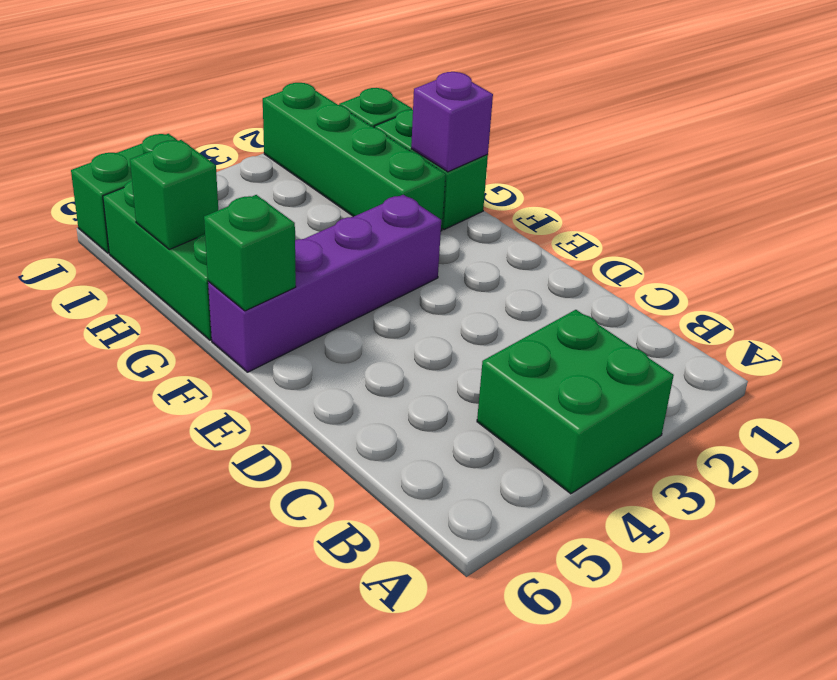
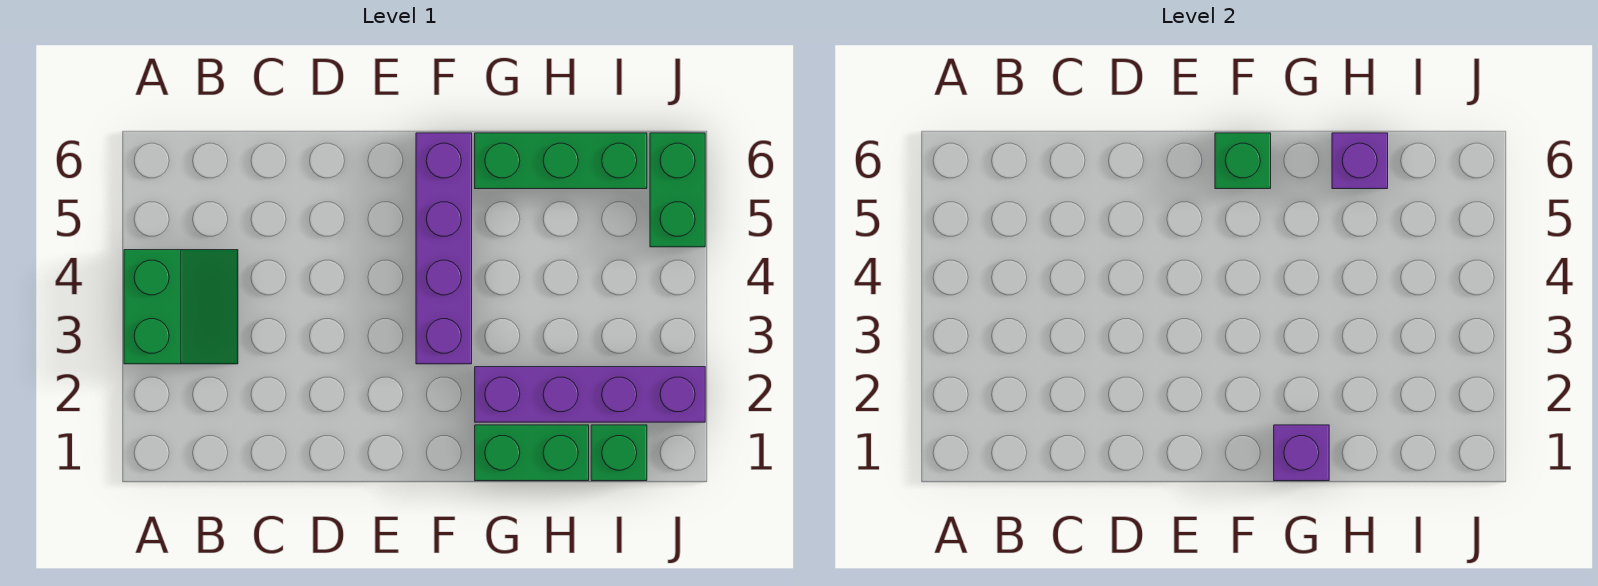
green brick A3:B4 level 1 -> green slope A3:B4 level 1 top A
green brick G2:J2 level 1 -> purple brick G2:J2 level 1
green brick H6 level 2 -> purple brick H6 level 2

